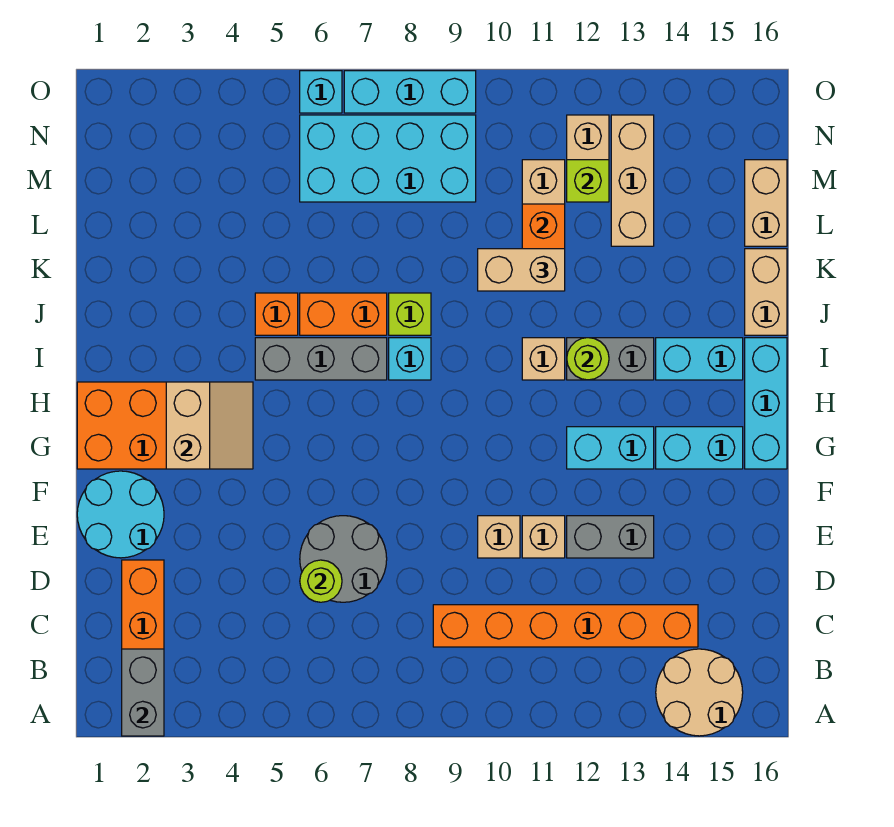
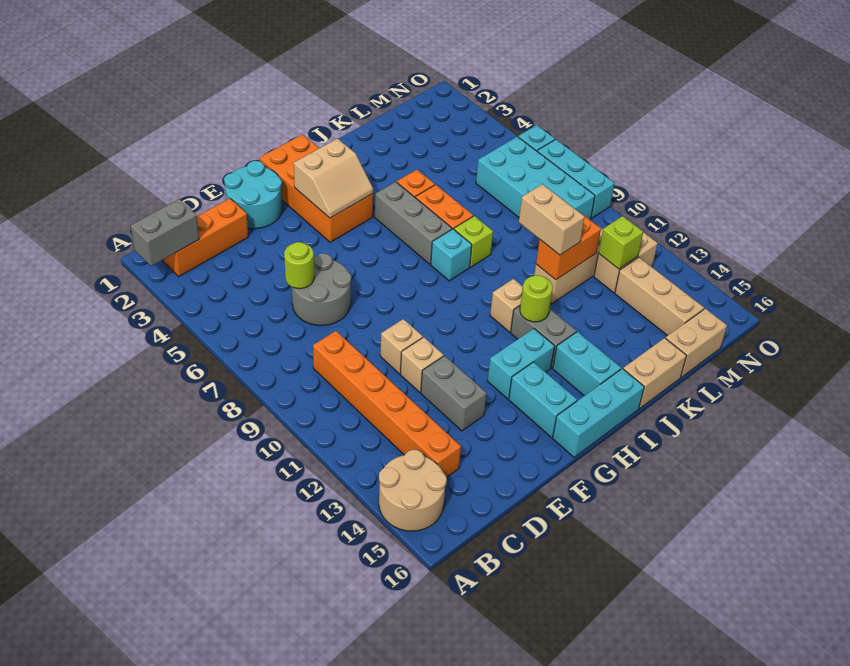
cyan brick G12:G13 level 1 -> cyan brick G13:H13 level 1
tan brick L13:N13 level 1 -> tan brick M13:M15 level 1

